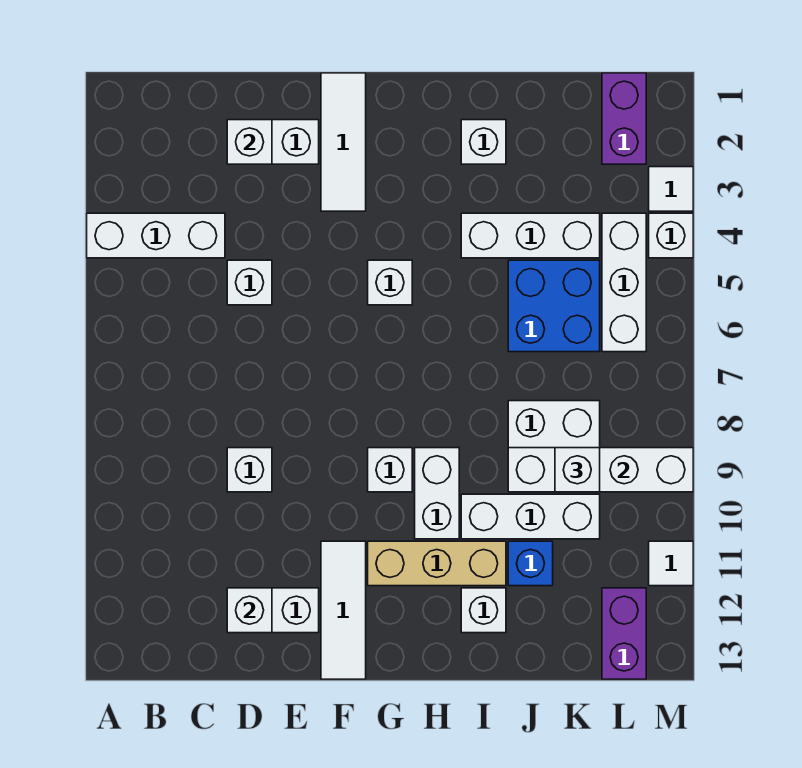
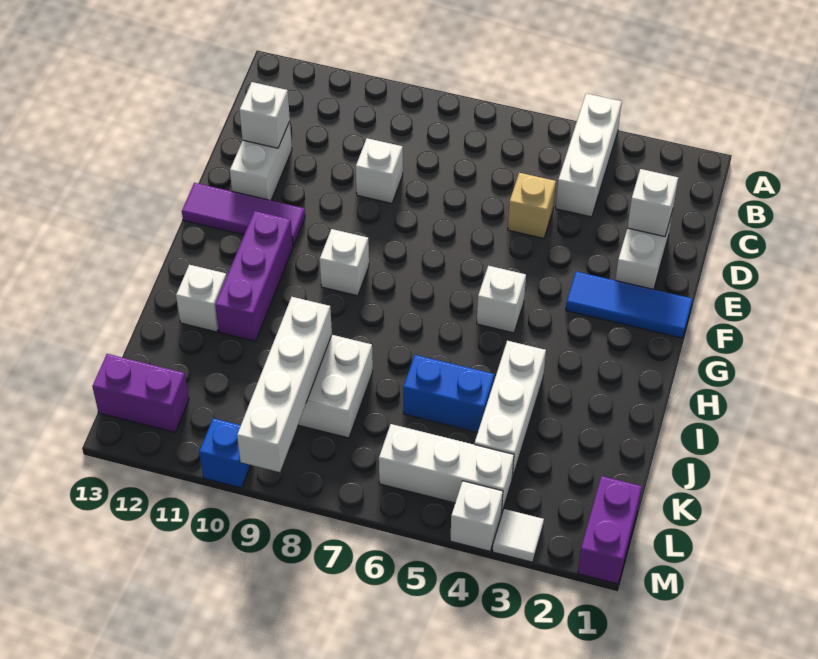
white brick D5 level 1 -> tan brick D5 level 1
white tile F1:F3 level 1 -> blue tile F1:F3 level 1
white tile F11:F13 level 1 -> purple tile F11:F13 level 1
tan brick G11:I11 level 1 -> purple brick G11:I11 level 1
white brick H9:H10 level 1 -> none
white brick I2 level 1 -> none
white brick I10:K10 level 1 -> none
blue brick J5:K6 level 1 -> blue brick J5:J6 level 1
blue brick J11 level 1 -> blue brick M10 level 1
white brick K9 level 3 -> none
purple brick L1:L2 level 1 -> purple brick L1:M1 level 1
white tile M11 level 1 -> none

